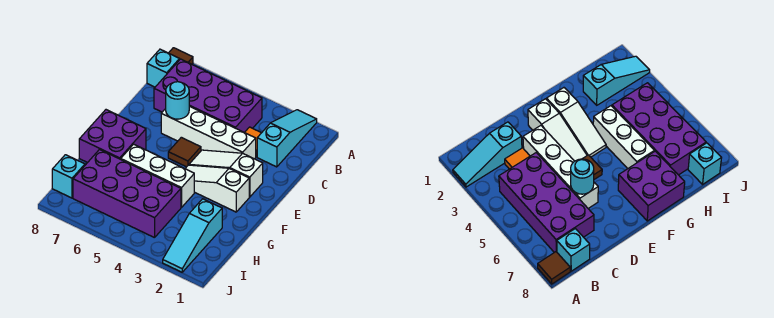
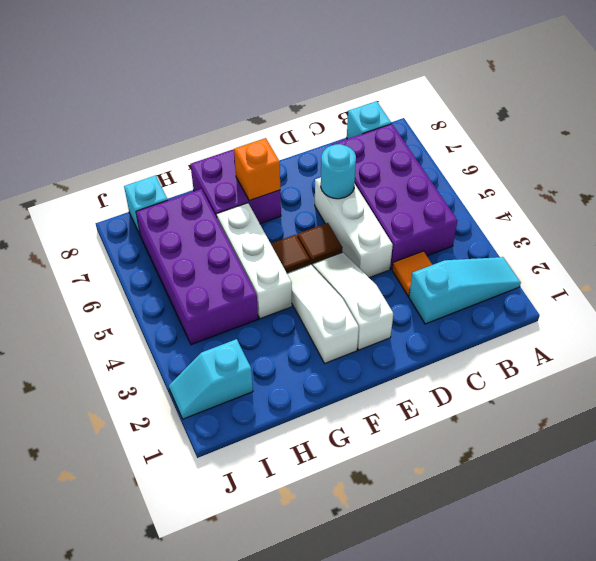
brown tile A8 level 1 -> brown tile F5 level 1
white brick D3:D6 level 1 -> white brick D4:D6 level 1
none -> orange brick F7 level 2
cyan slope H2:J2 level 1 top H -> cyan slope I2:J2 level 1 top I

